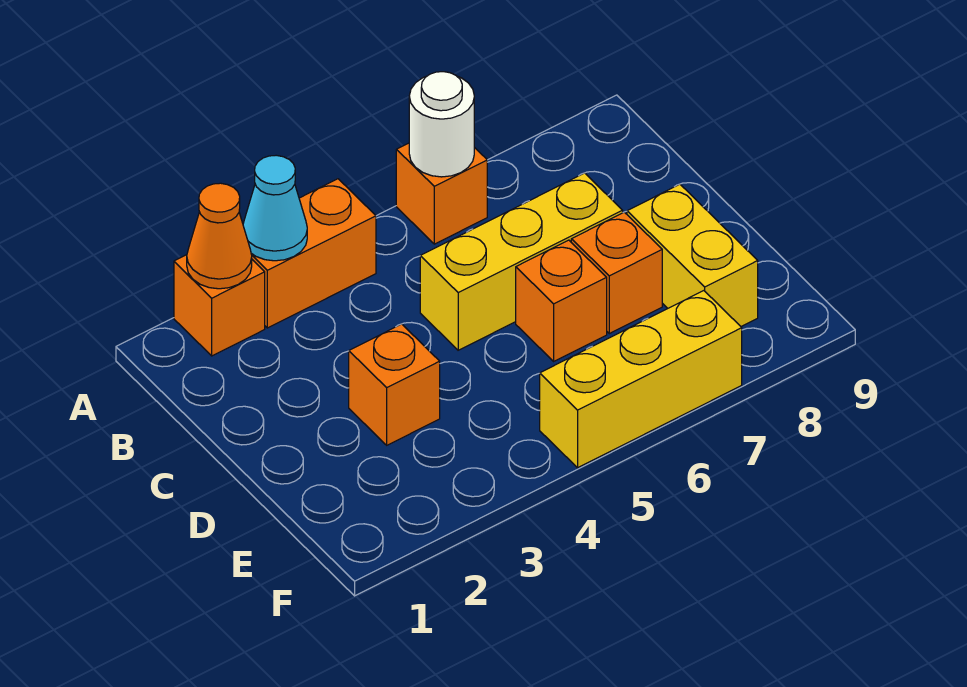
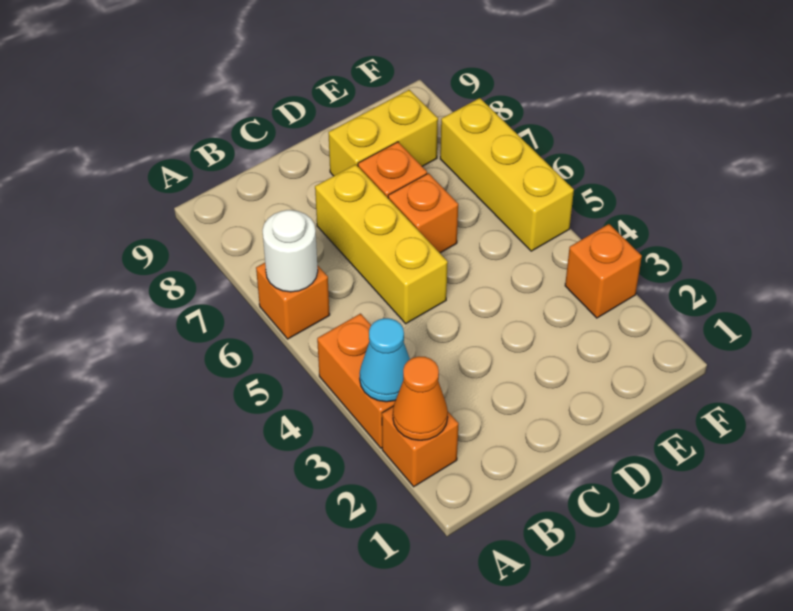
orange brick D3 level 1 -> orange brick F3 level 1

